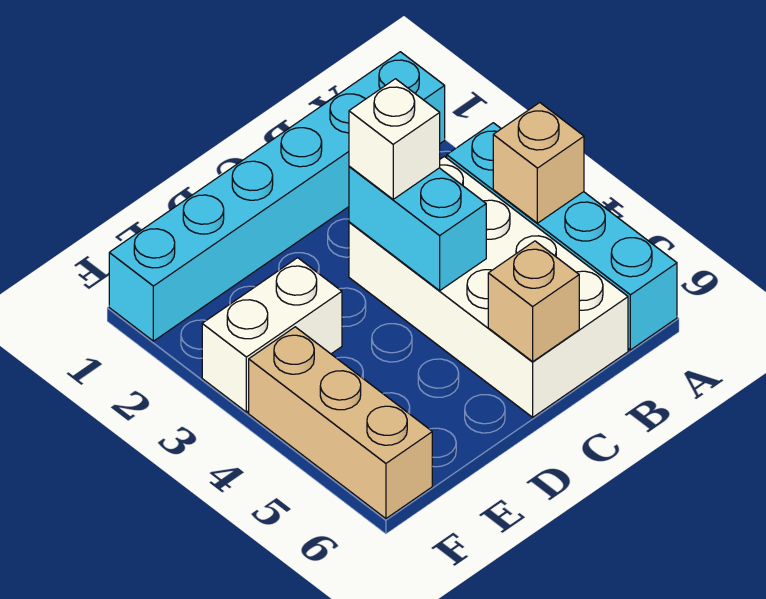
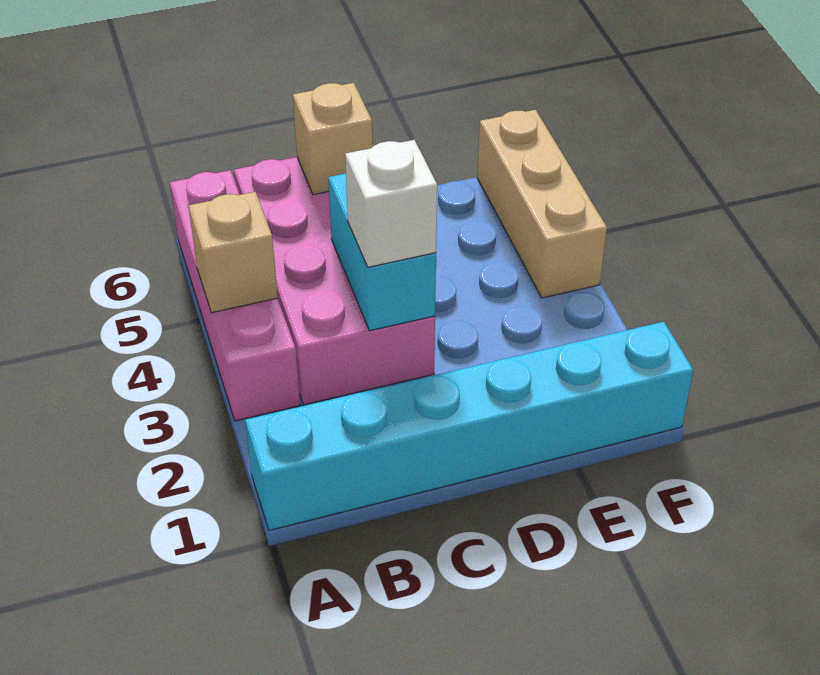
cyan brick A3:A6 level 1 -> pink brick A3:A6 level 1
white brick B3:C6 level 1 -> pink brick B3:C6 level 1
white brick E3:F3 level 1 -> none

